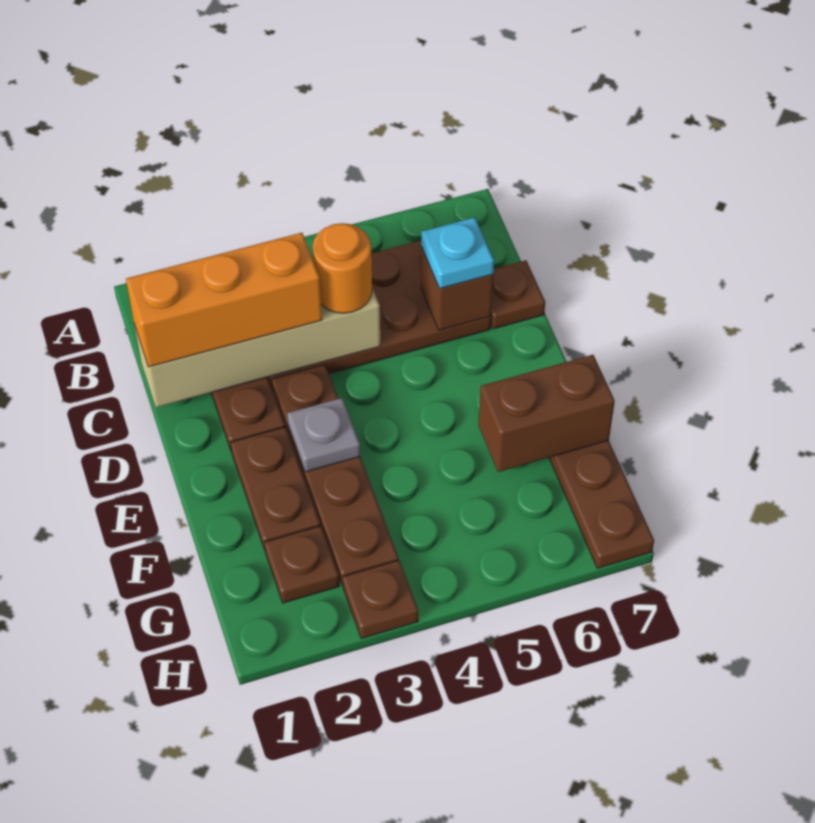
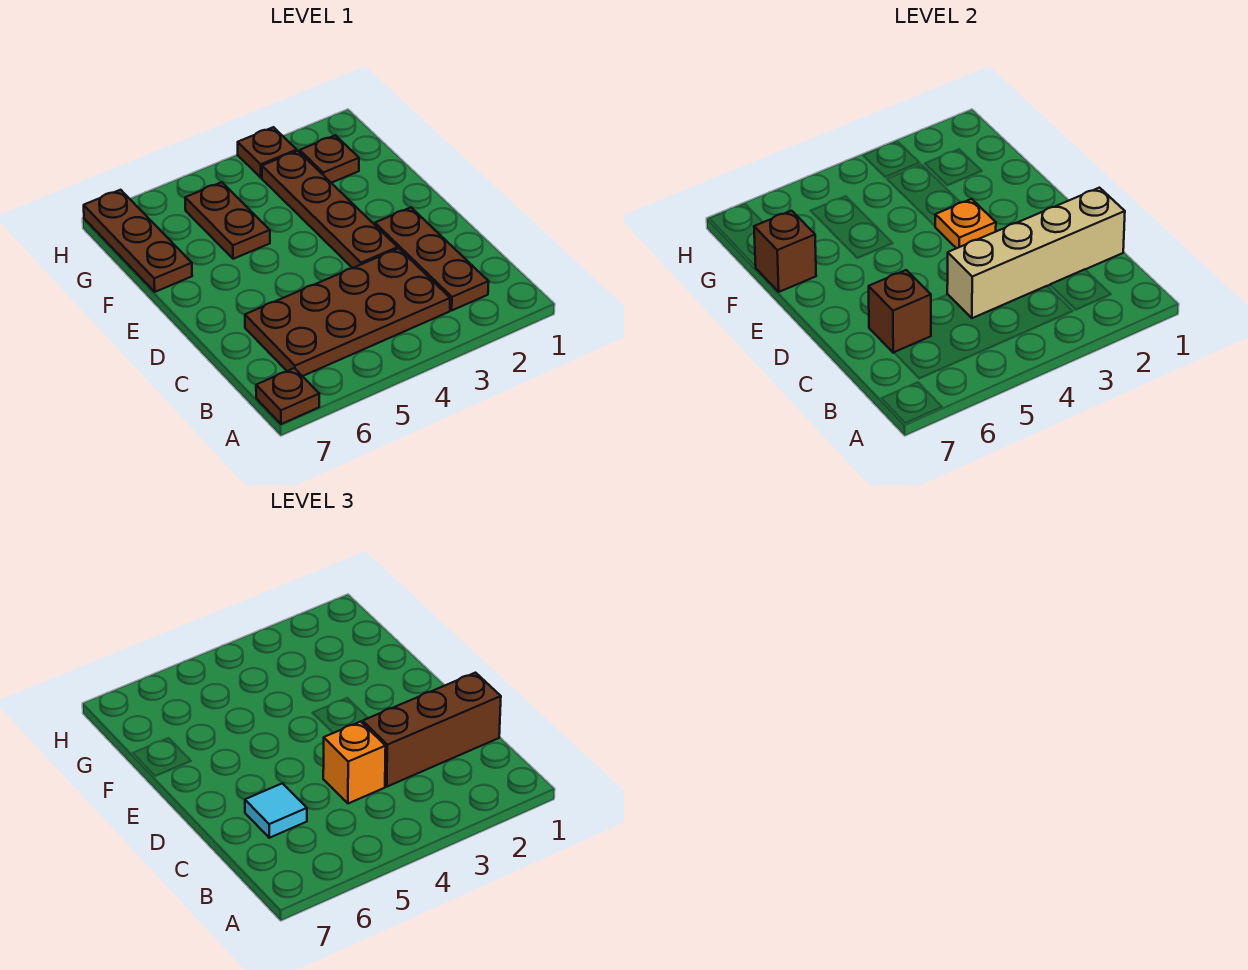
orange brick C1:C3 level 3 -> brown brick C1:C3 level 3
orange round brick C4 level 3 -> orange brick C4 level 3
cyan plate C6 level 3 -> cyan tile C6 level 3
brown plate C7 level 1 -> brown plate A7 level 1
brown plate E2:F2 level 1 -> brown plate F5:G5 level 1
grey plate E3 level 2 -> orange plate E3 level 2
brown brick F6:F7 level 2 -> brown brick F7 level 2

